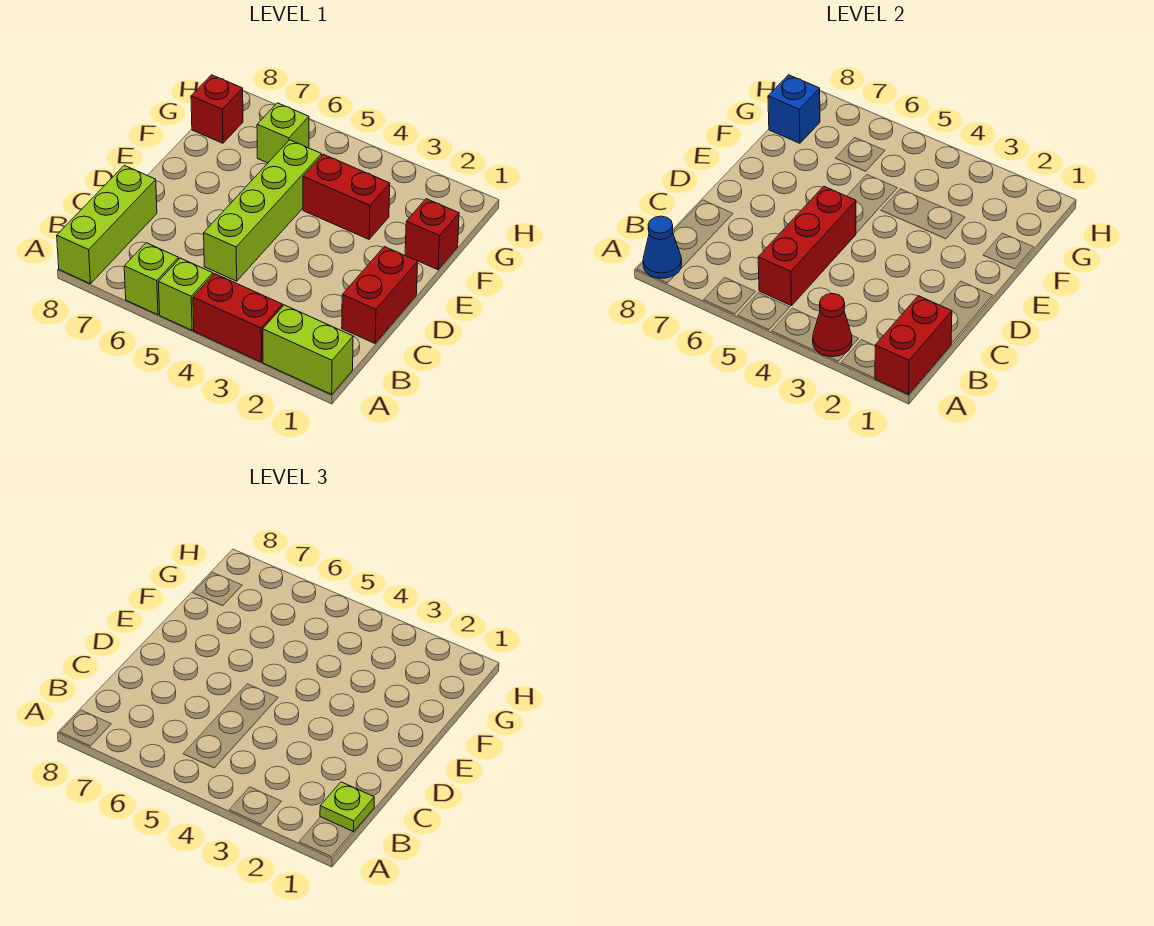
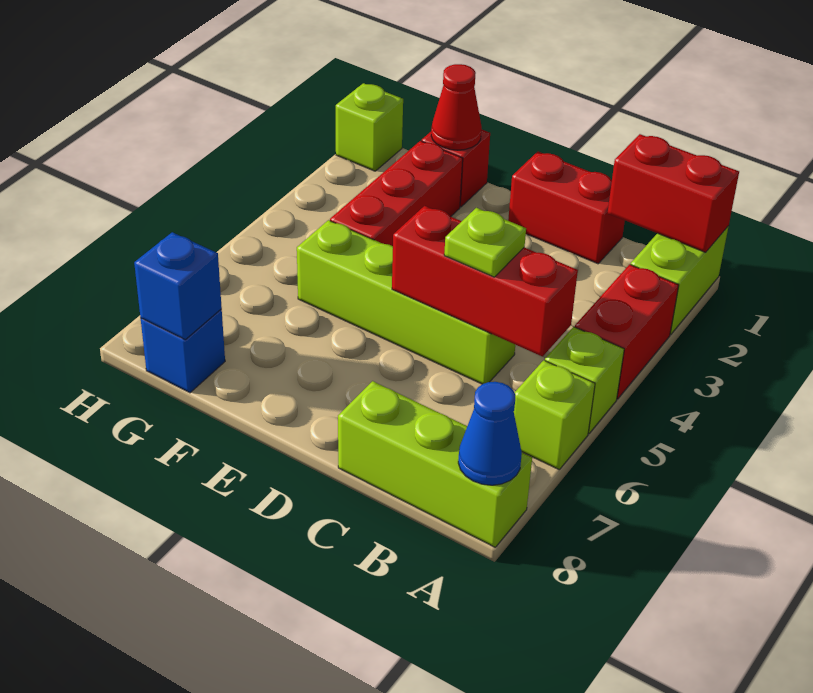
red cone A3 level 2 -> red cone F1 level 2
lime plate B1 level 3 -> lime plate C5 level 3
red brick F3:F4 level 1 -> red brick F2:F4 level 1
lime brick G6 level 1 -> lime brick H1 level 1
red brick G8 level 1 -> blue brick G8 level 1

